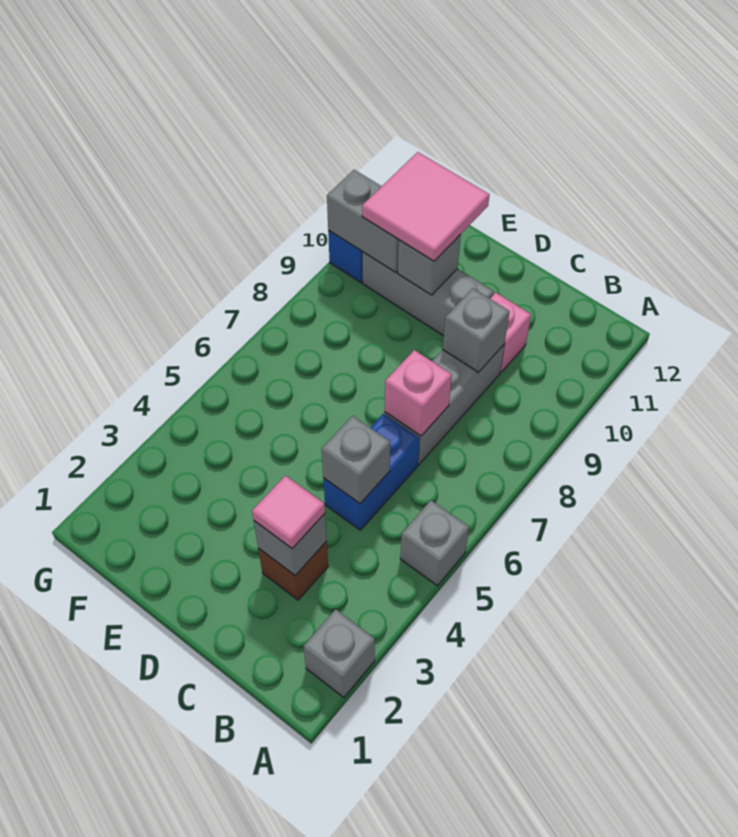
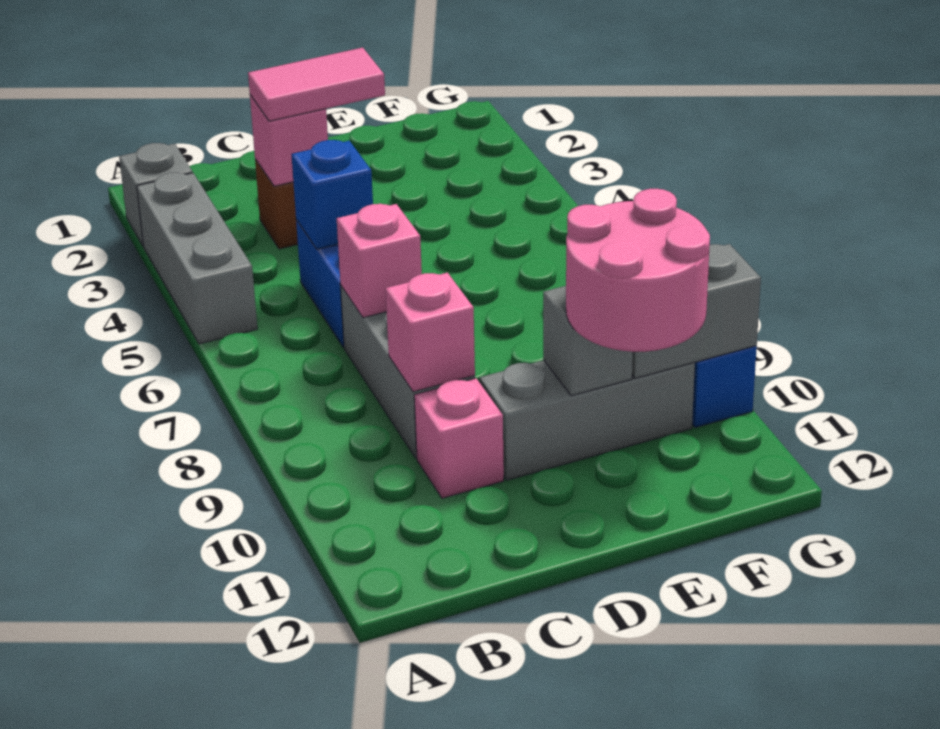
grey brick A5 level 1 -> grey brick A3:A5 level 1
grey brick C3 level 2 -> pink brick C3 level 2
pink tile C3 level 3 -> pink tile C3:D3 level 3
grey brick C5 level 2 -> blue brick C5 level 2
grey brick C9 level 2 -> pink brick C9 level 2
pink tile E10:F11 level 3 -> pink round brick E10:F11 level 3

